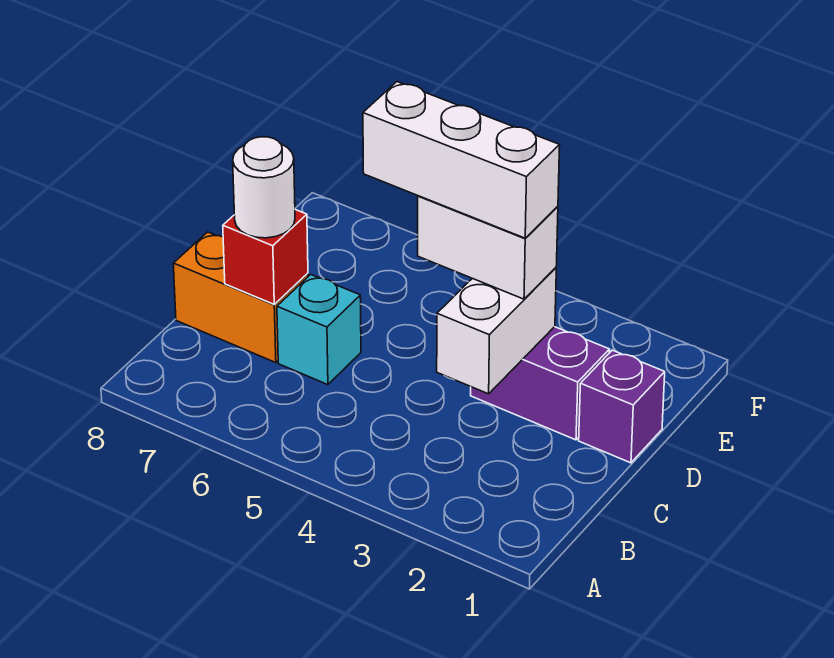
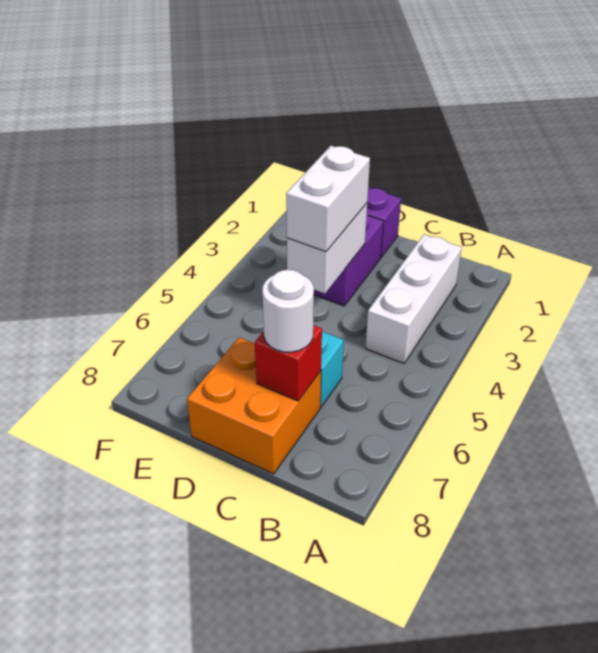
white brick C3:D3 level 2 -> white brick D3:D4 level 2
orange brick C7:C8 level 1 -> orange brick C7:D8 level 1
white brick D3:D5 level 4 -> white brick B2:B4 level 1

